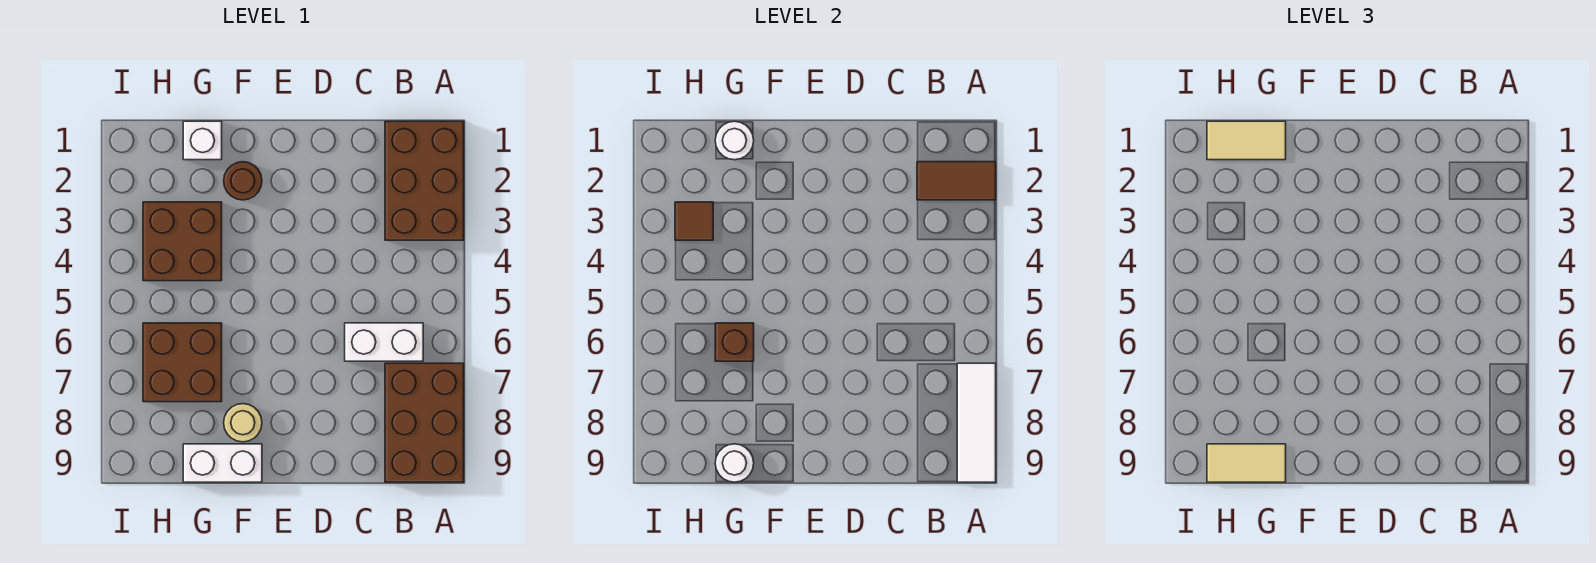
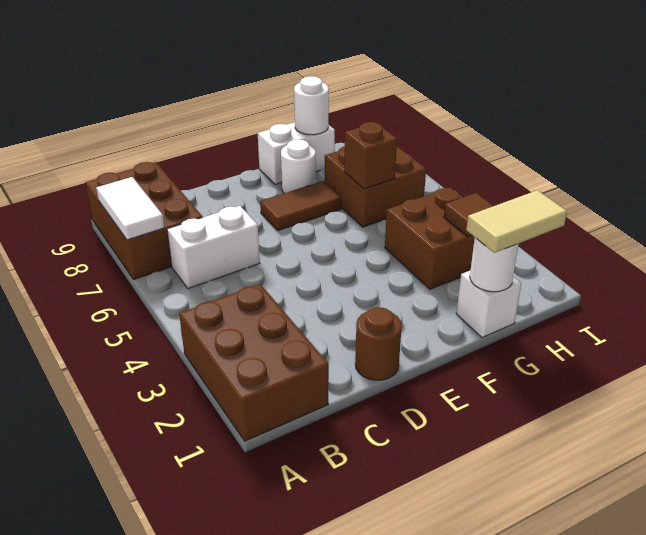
brown tile A2:B2 level 2 -> brown tile E7:F7 level 1
white tile A7:A9 level 2 -> white tile A7:A8 level 2
brown round brick F2 level 1 -> brown round brick D1 level 1
tan round brick F8 level 1 -> white round brick F8 level 1
tan tile G9:H9 level 3 -> none

